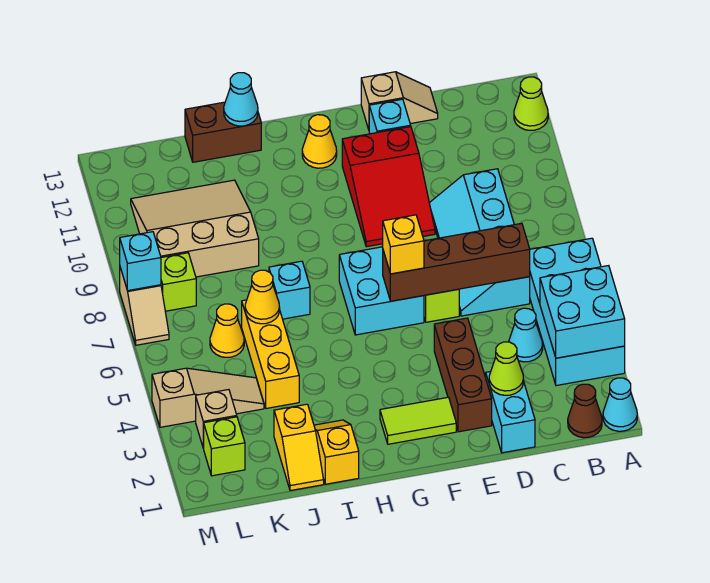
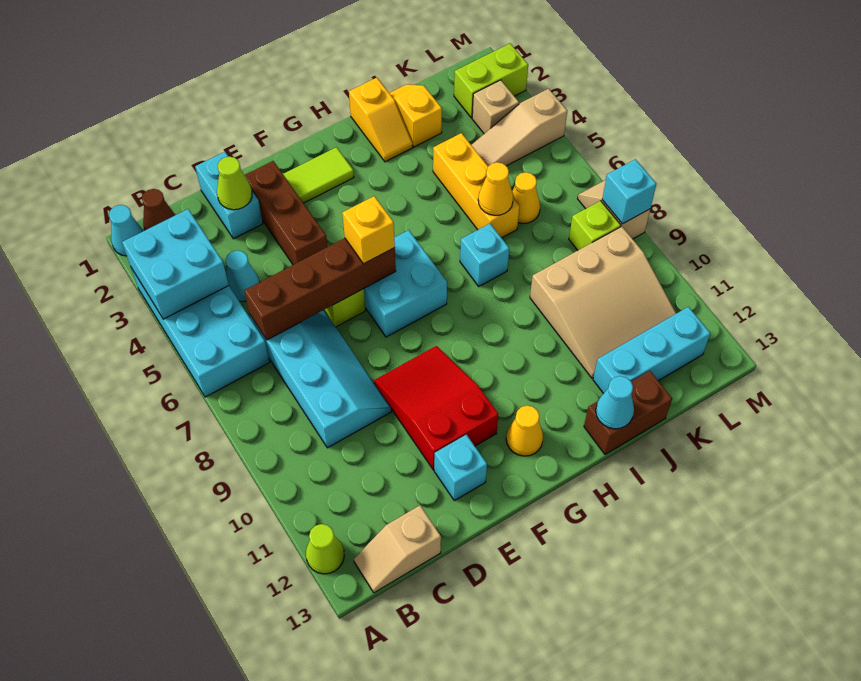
tan slope D13:E13 level 1 top E -> tan slope B13:C13 level 1 top C
none -> cyan brick J12:L12 level 1
lime brick L2 level 1 -> lime brick L2:M2 level 1

